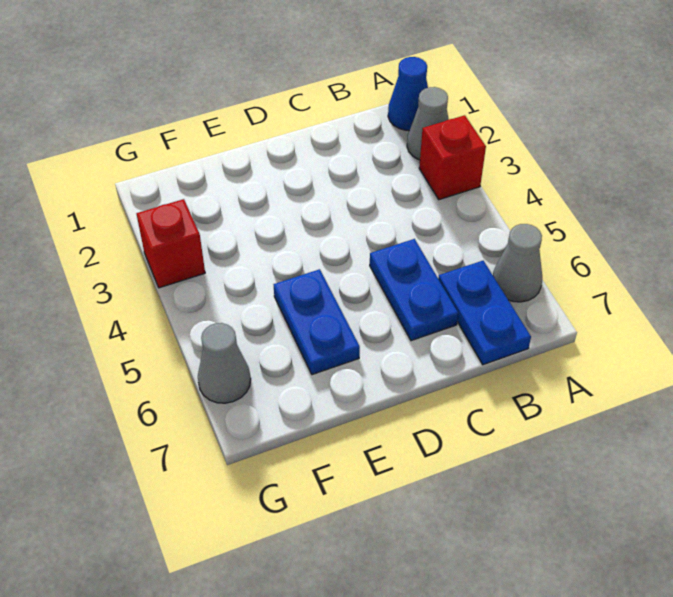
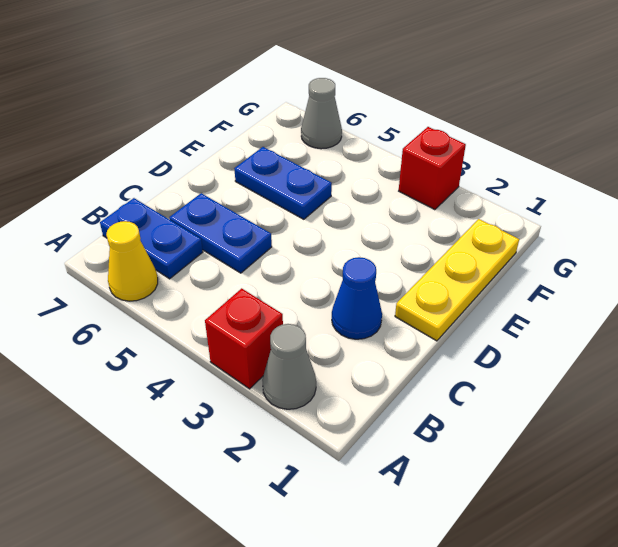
blue cone A1 level 1 -> blue cone C2 level 1
grey cone A6 level 1 -> yellow cone A6 level 1
none -> yellow plate D1:F1 level 1

